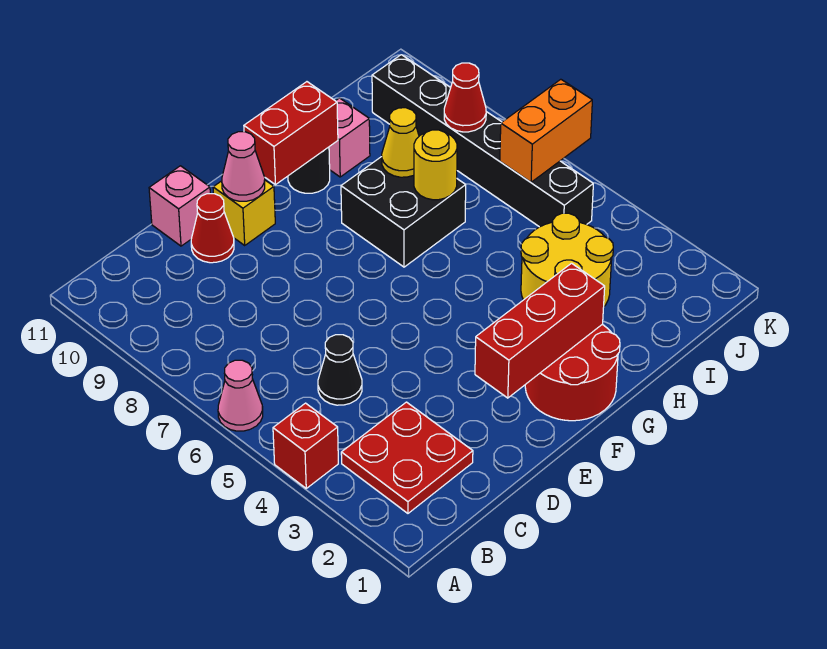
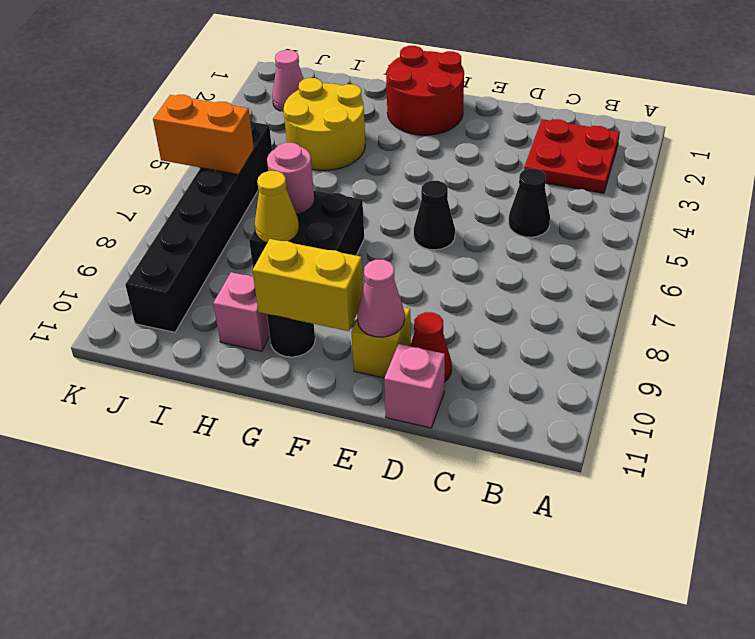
red brick A4 level 1 -> none
pink cone A6 level 1 -> pink cone J2 level 1
red brick E2:G2 level 2 -> none
none -> black cone E6 level 1
red brick F10:G10 level 2 -> yellow brick F10:G10 level 2
yellow round brick H7 level 2 -> pink round brick H7 level 2
red cone J8 level 2 -> none

